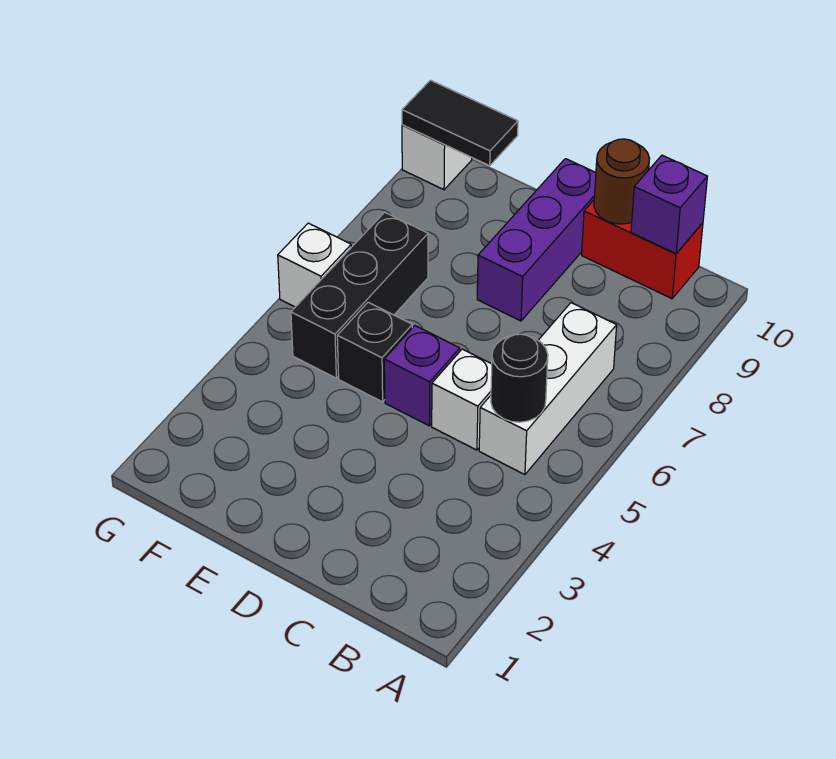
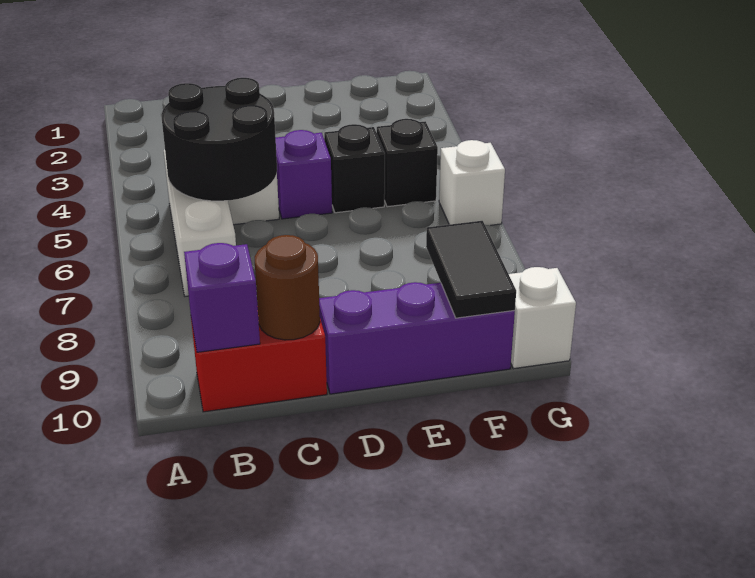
black round brick B5 level 2 -> black round brick B5:C6 level 2
purple brick D8:D10 level 1 -> purple brick D10:F10 level 1
black brick F5:F7 level 1 -> black brick F5 level 1
black tile F10:G10 level 2 -> black tile F9:F10 level 2

